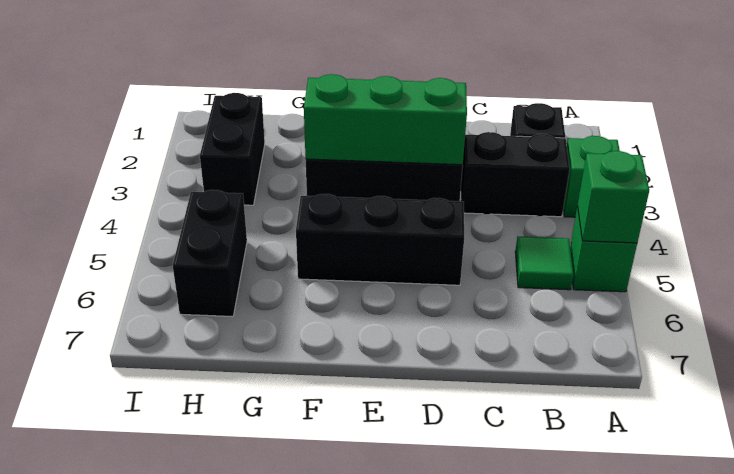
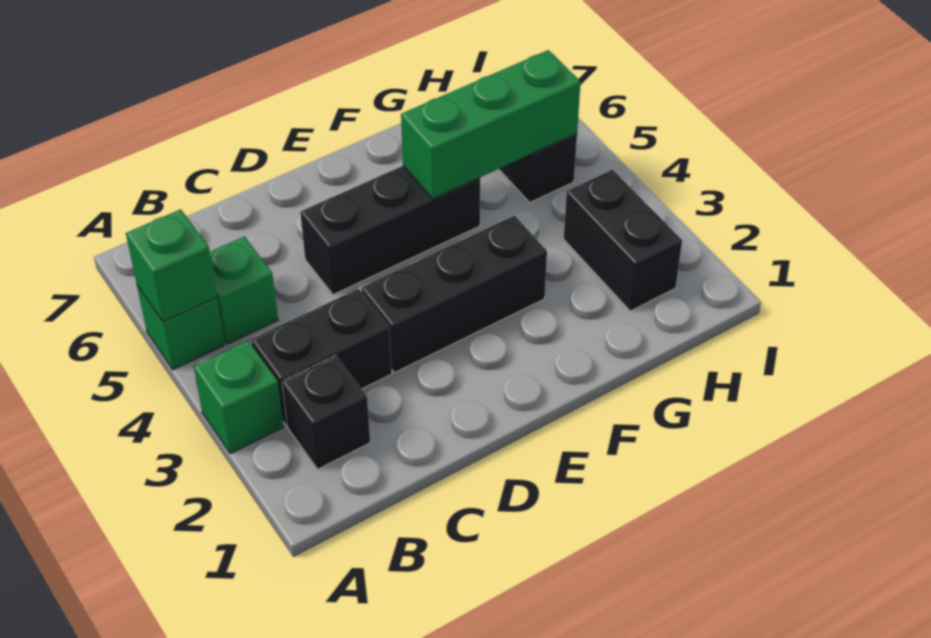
green tile B5 level 1 -> green brick B5 level 1
green brick D3:F3 level 2 -> green brick F5:H5 level 2

